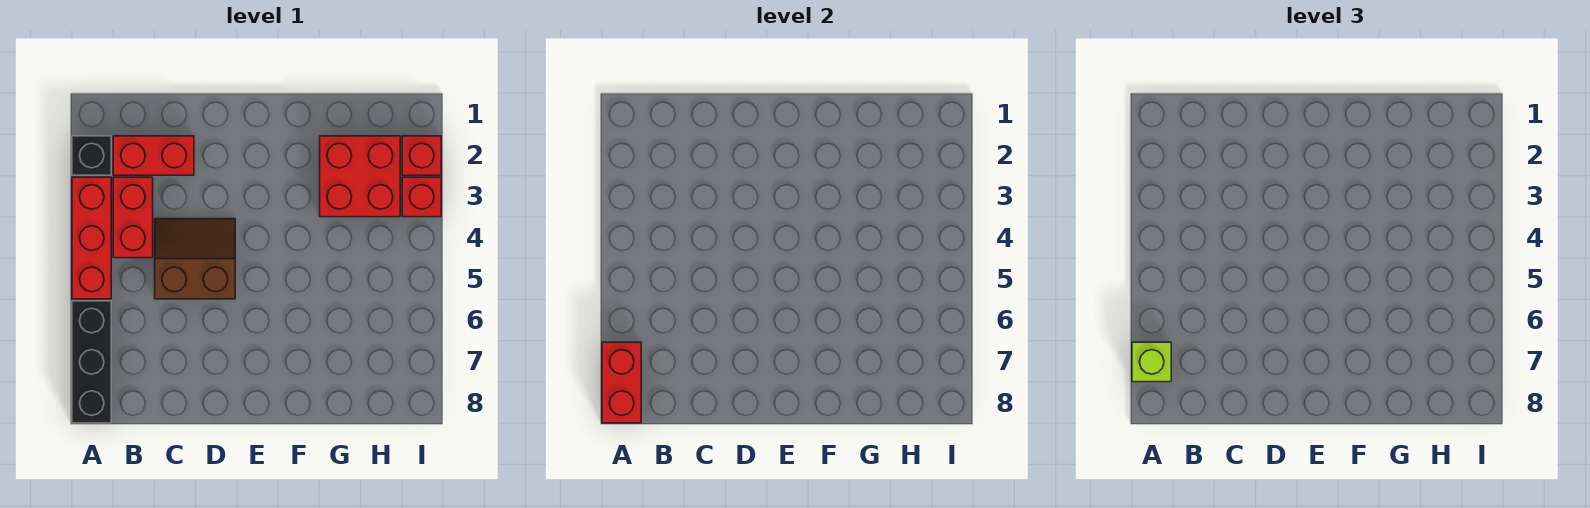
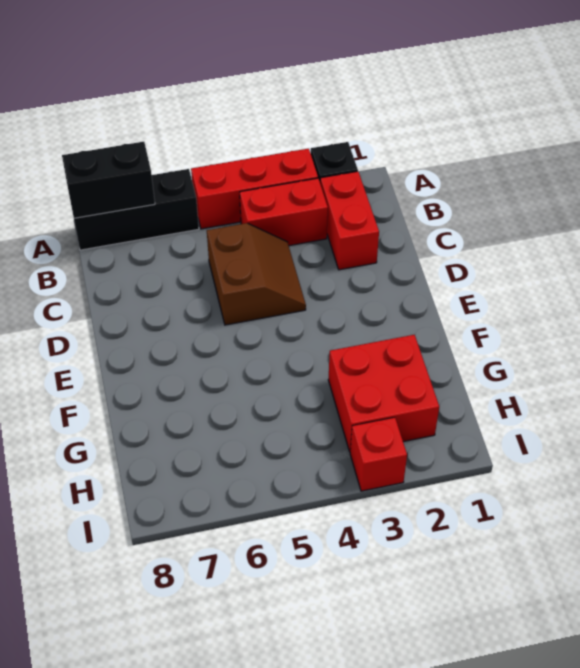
red brick A7:A8 level 2 -> black brick A7:A8 level 2
lime brick A7 level 3 -> none
red brick I2 level 1 -> none

